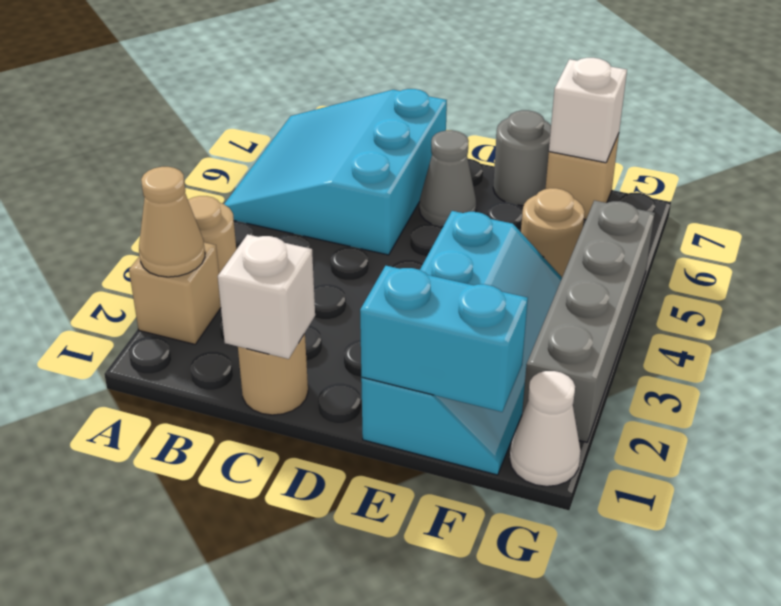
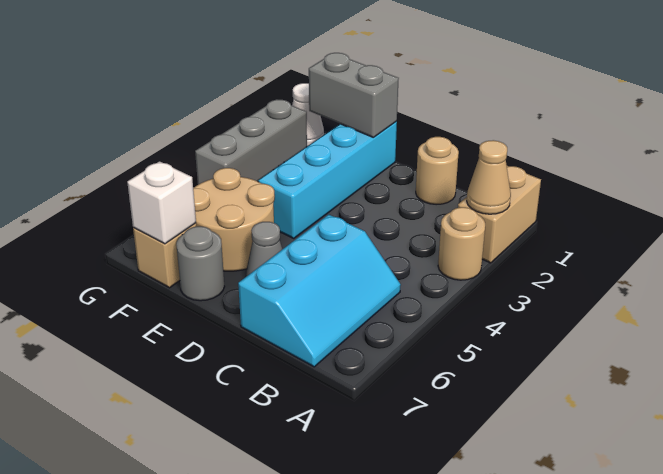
tan brick A2 level 1 -> tan brick A1:A2 level 1
cyan slope A5:C7 level 1 top C -> cyan slope B5:C7 level 1 top C
white brick C1 level 2 -> none
cyan brick E1:F1 level 2 -> grey brick E1:F1 level 2
tan round brick F5 level 1 -> tan round brick E5:F6 level 1
grey brick G2:G5 level 1 -> grey brick G2:G4 level 1

